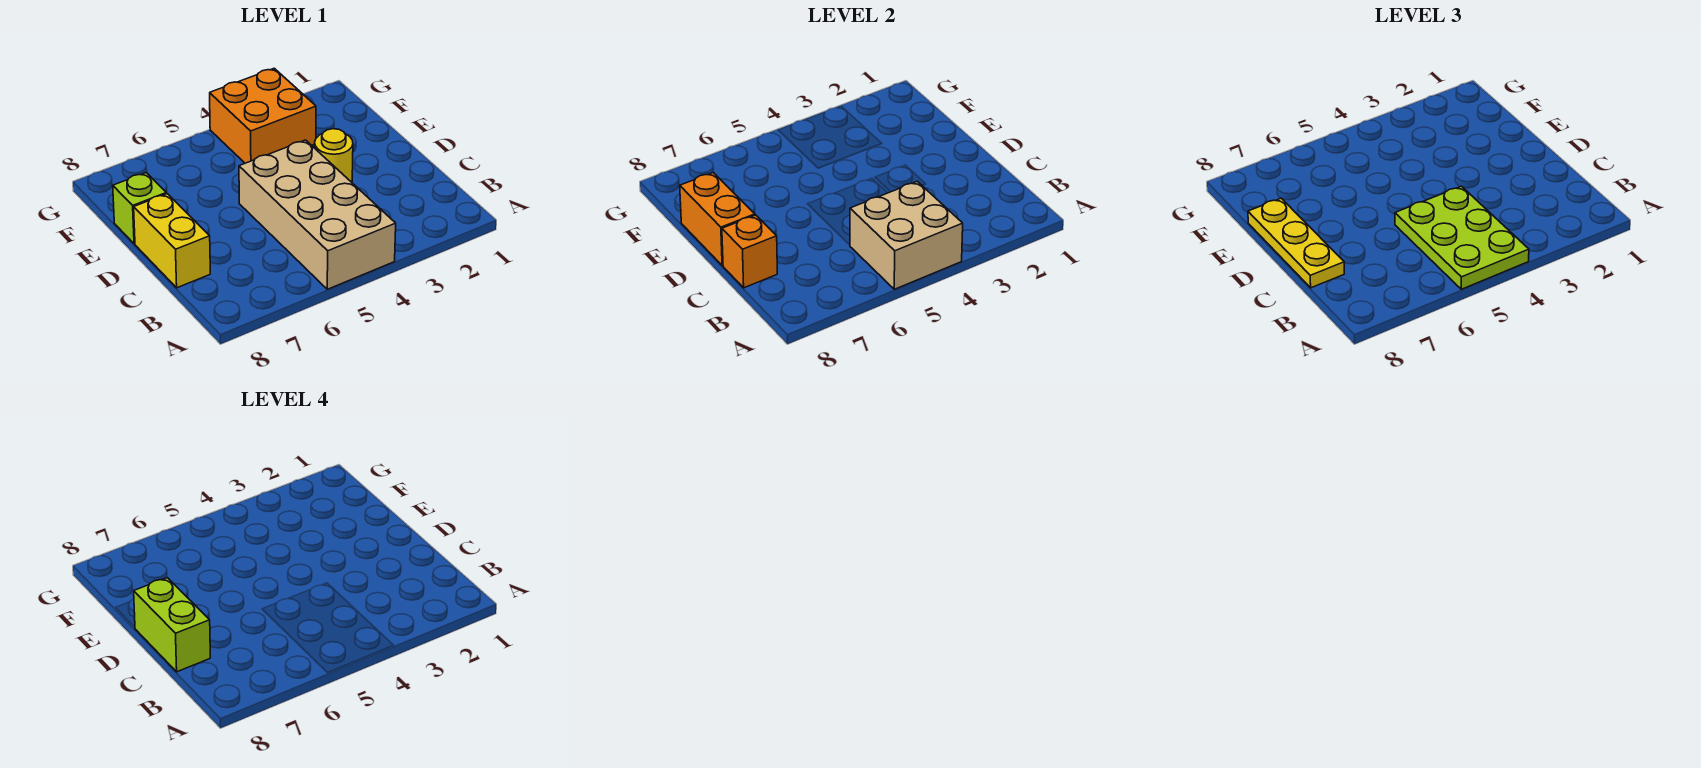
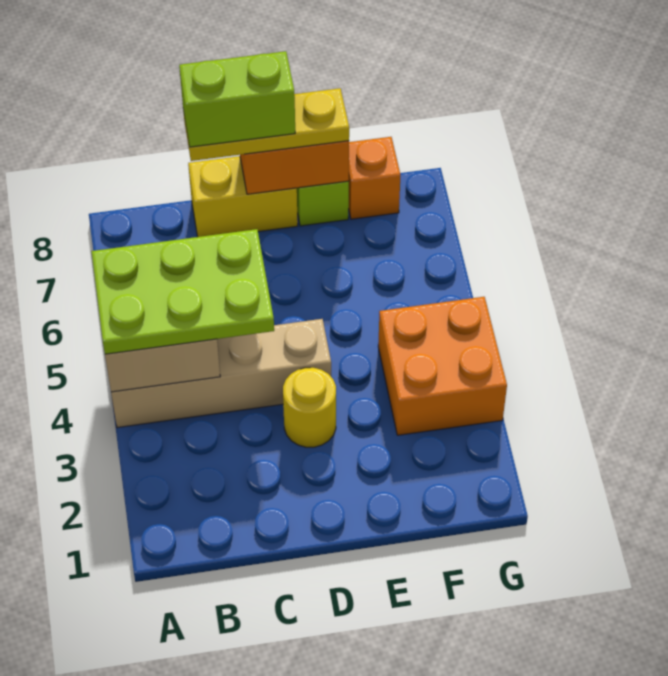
tan brick A4:D5 level 1 -> tan brick A4:D4 level 1
orange brick C8 level 2 -> orange brick F8 level 1

